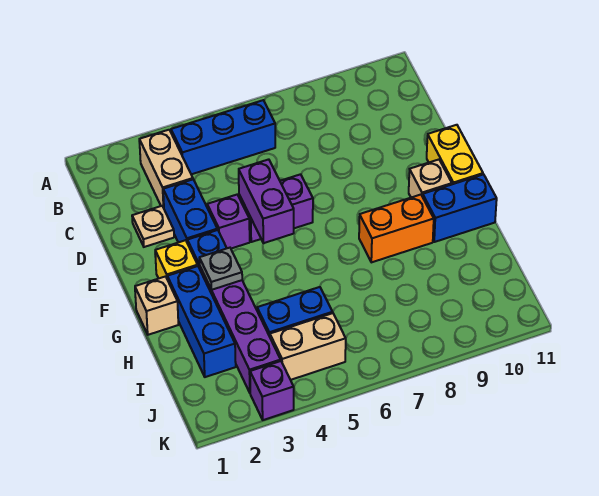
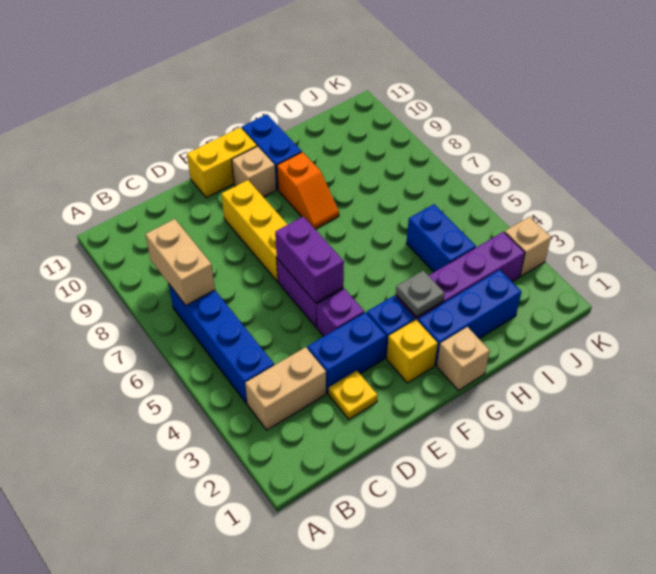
blue brick B4:B6 level 1 -> blue brick B4:B7 level 1
tan plate D2 level 1 -> yellow plate D2 level 1
purple brick E5:F5 level 2 -> purple brick E5:E6 level 2
none -> yellow brick E7:E9 level 1
orange brick G8:G9 level 1 -> orange slope G8:G9 level 1 top 9
tan brick J4:J5 level 1 -> tan brick B7:B8 level 2
purple brick K3 level 1 -> tan brick K3 level 1

